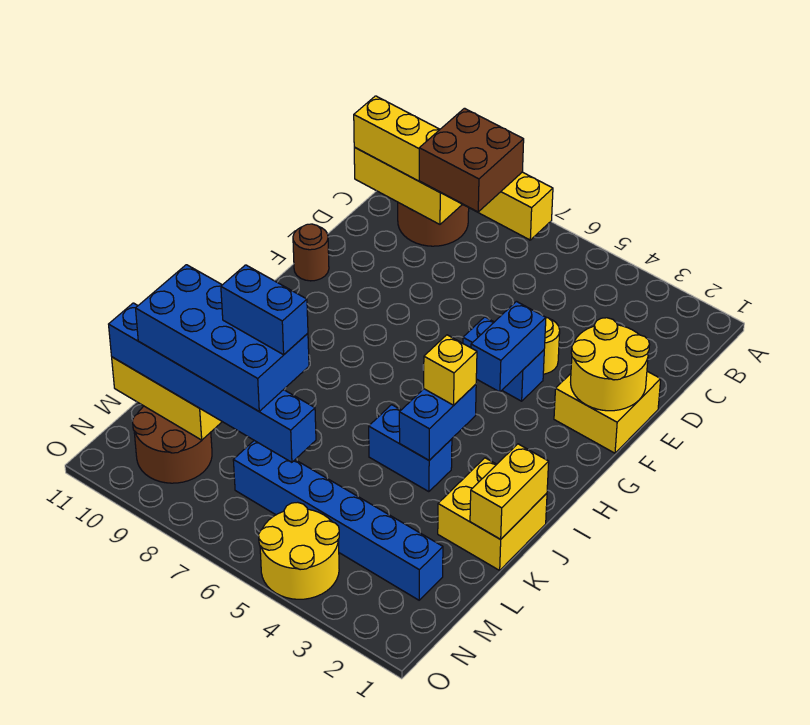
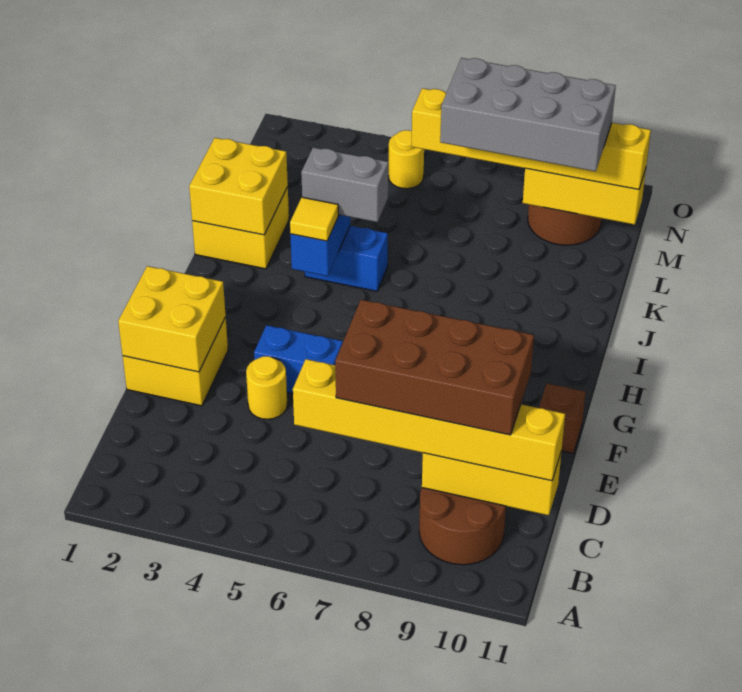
brown brick C7:D8 level 4 -> brown brick C7:D10 level 4
yellow round brick E1:F2 level 2 -> yellow brick E1:F2 level 2
blue brick F4:G4 level 2 -> none
brown round brick F11 level 1 -> brown brick F11 level 1
yellow brick I4 level 3 -> yellow tile I4 level 3
yellow brick J1:K1 level 2 -> yellow brick J1:K2 level 2
none -> grey brick J4:J5 level 3
blue brick L7:M10 level 4 -> grey brick L7:M10 level 4
blue brick L7:L8 level 5 -> none
blue brick M2:M7 level 1 -> none
blue brick M6:M11 level 3 -> yellow brick M6:M11 level 3
yellow round brick N4:O5 level 1 -> yellow round brick N5 level 1

